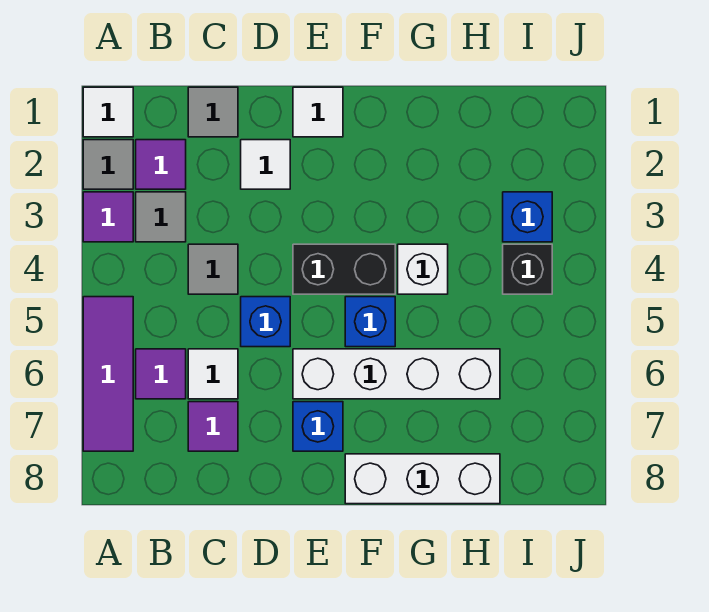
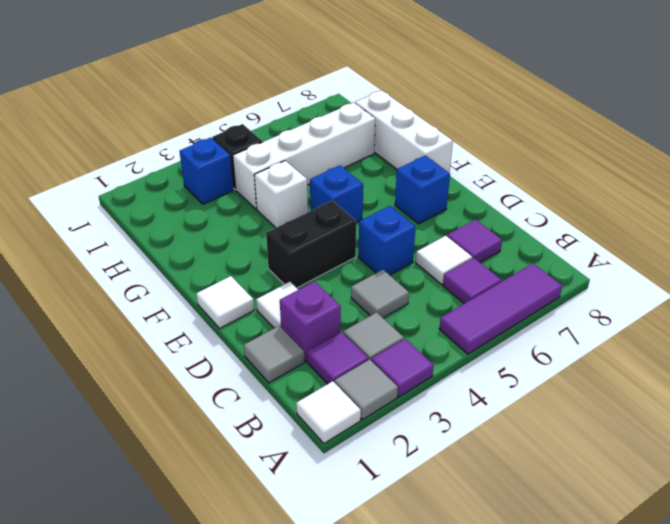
none -> purple brick C2 level 1
black brick E4:F4 level 1 -> black brick E3:E4 level 1
white brick E6:H6 level 1 -> white brick H4:H7 level 1

